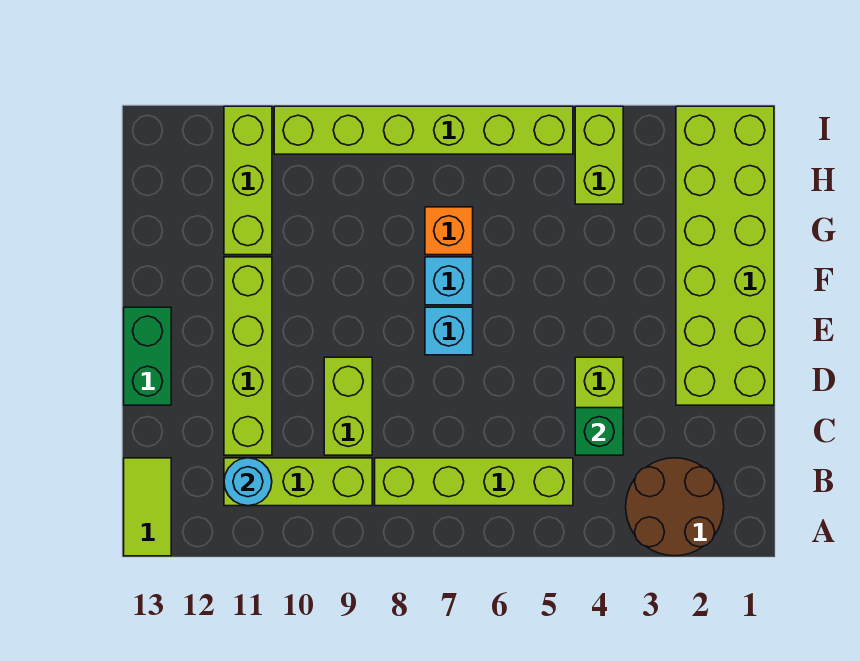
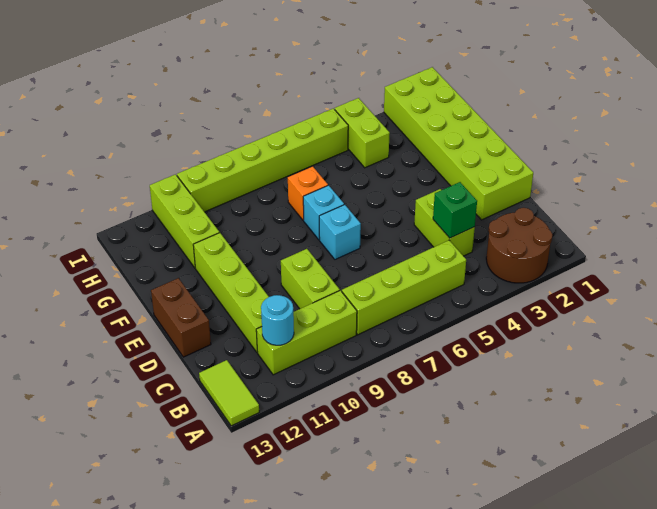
green brick D13:E13 level 1 -> brown brick D13:E13 level 1

